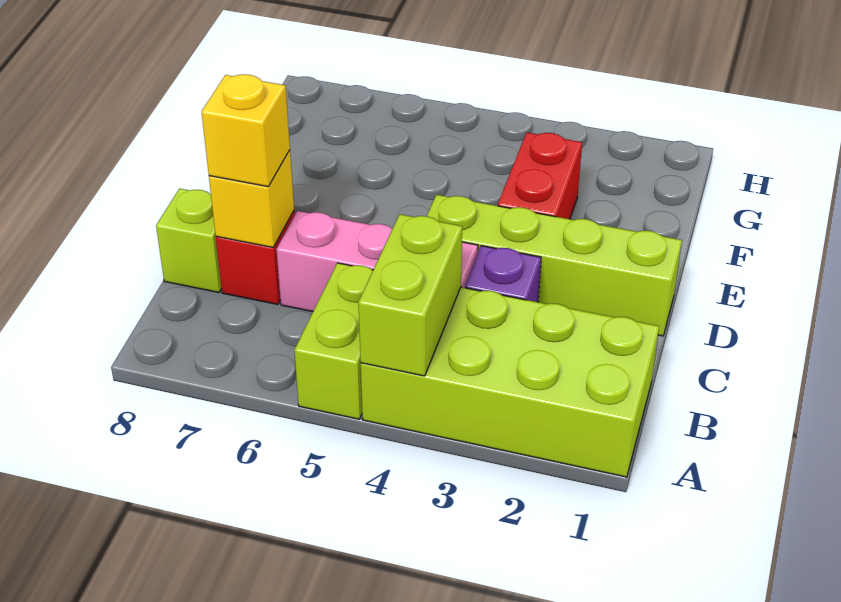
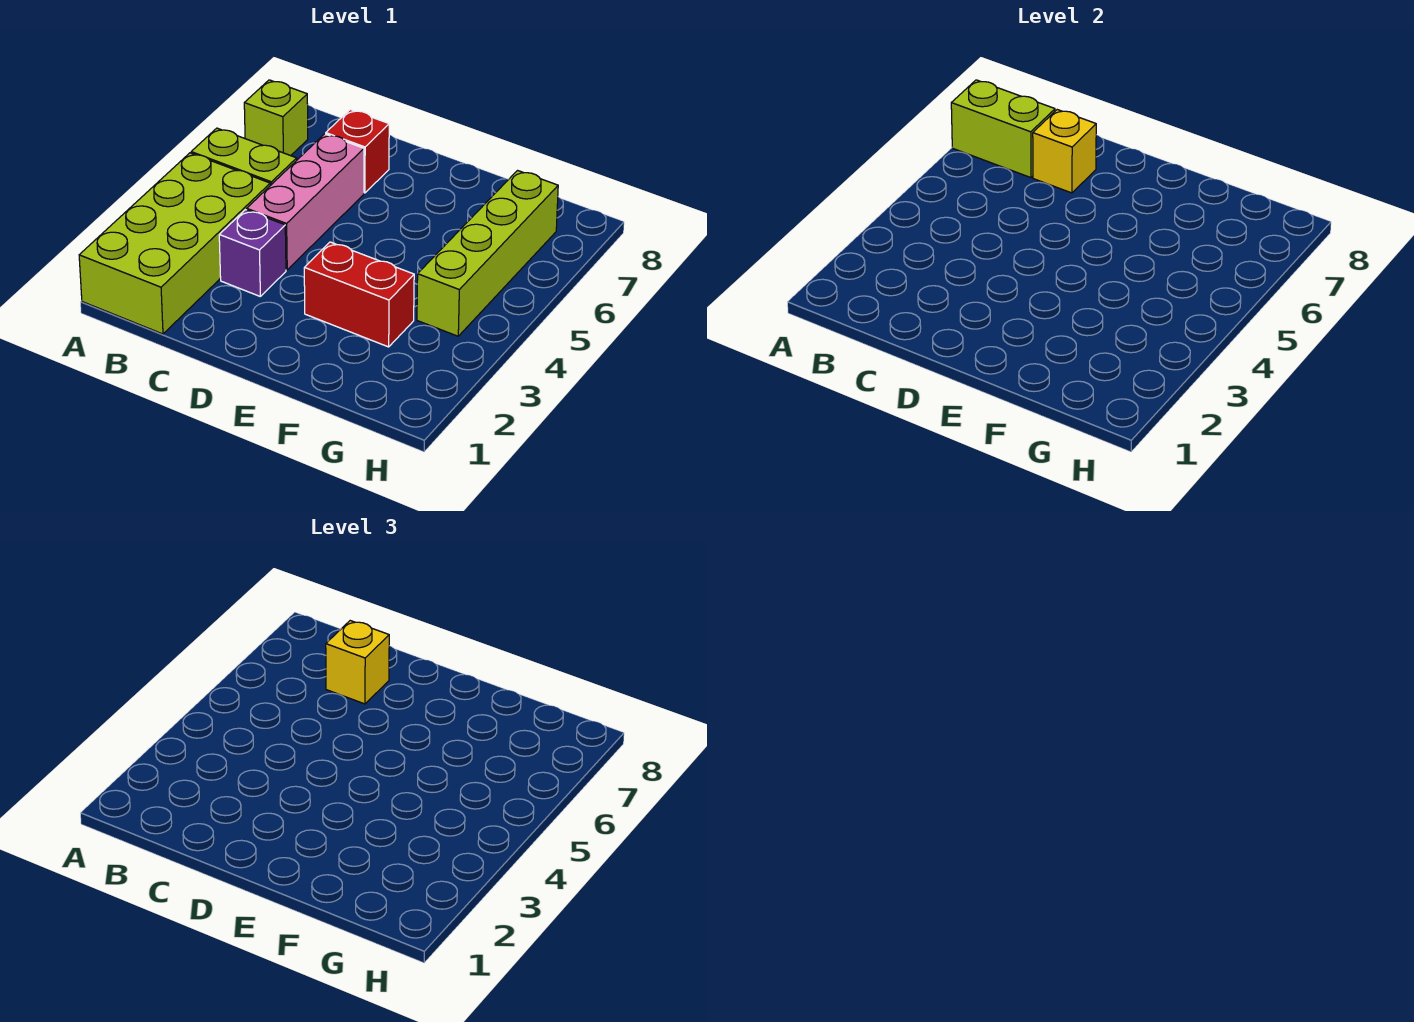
lime brick A4:B4 level 2 -> lime brick A7:B7 level 2
lime brick C8 level 1 -> lime brick A7 level 1
lime brick D1:D4 level 1 -> lime brick G4:G7 level 1

